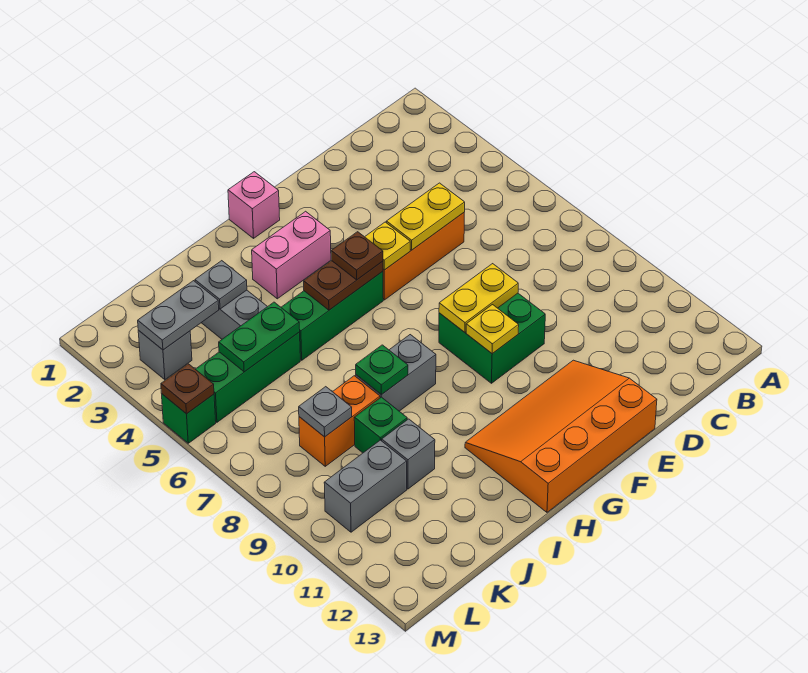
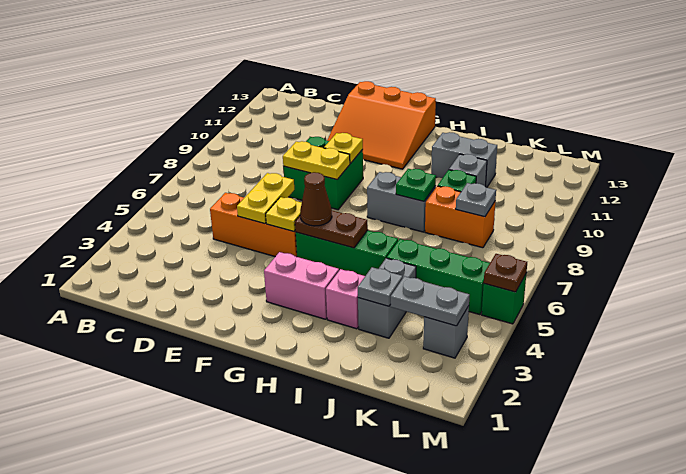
yellow plate D5:E5 level 2 -> yellow plate E5:E6 level 2
orange slope E11:H13 level 1 top 13 -> orange slope E11:G13 level 1 top 13
pink brick G1 level 1 -> pink brick I3 level 1
brown plate G5 level 3 -> brown cone G5 level 3
green plate J5:K5 level 2 -> none
grey brick K10:L10 level 1 -> grey brick I11:J11 level 1

